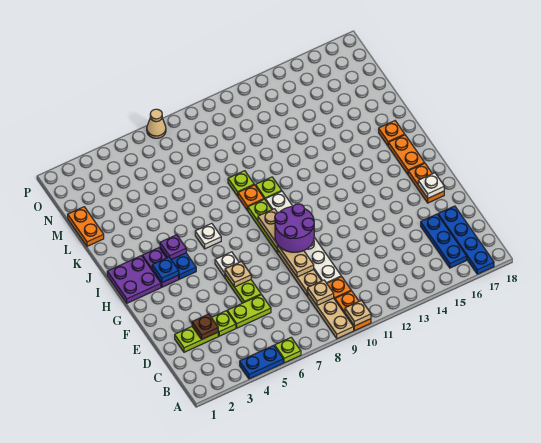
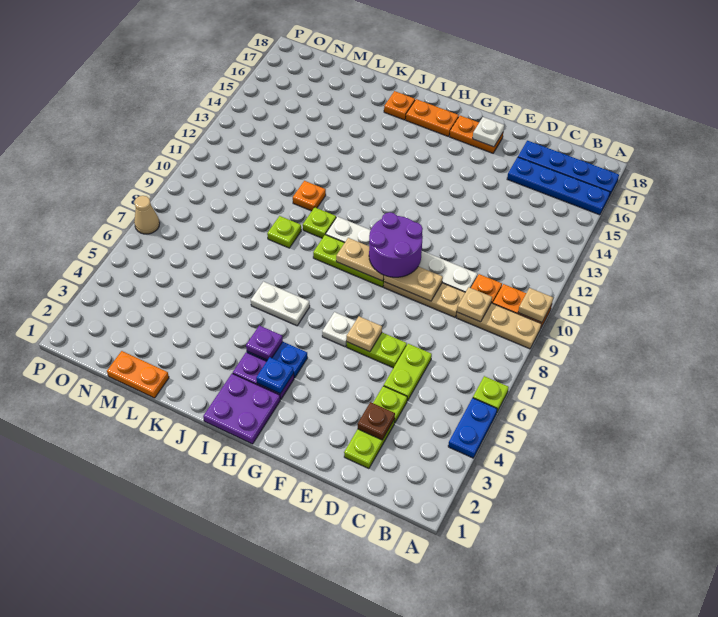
blue plate B16:D16 level 1 -> blue plate A16:D16 level 1
white plate I6 level 1 -> white plate I6:J6 level 1
orange plate J9 level 1 -> orange plate K11 level 1

